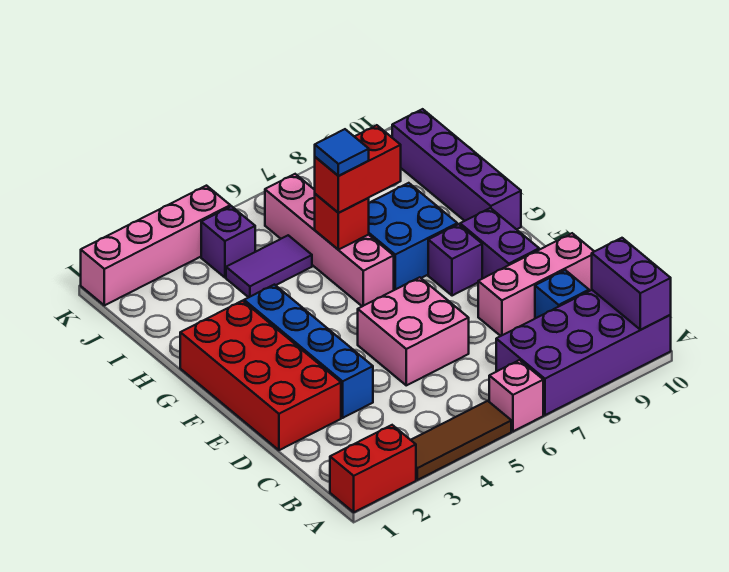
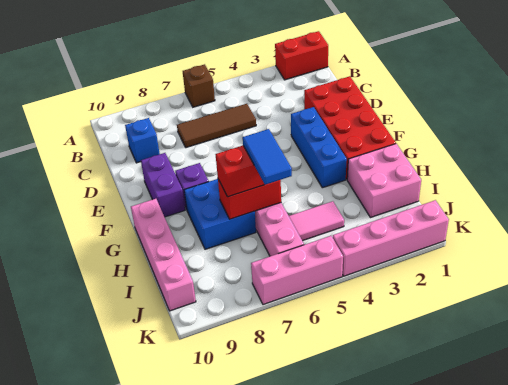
brown tile A3:A5 level 1 -> brown tile C5:C7 level 1
pink brick A6 level 1 -> brown brick A6 level 1
purple brick A7:B10 level 1 -> none
purple brick A10:B10 level 2 -> none
blue brick D3:G3 level 1 -> blue brick E3:G3 level 1
pink brick D5:E6 level 1 -> pink brick H1:I2 level 1
pink brick D8:D10 level 1 -> pink brick K5:K7 level 1
purple brick G10:J10 level 1 -> pink brick G10:J10 level 1
red brick H6 level 2 -> red brick H6:H7 level 2
blue tile H6 level 4 -> blue tile H6:I6 level 4
purple tile I4:I5 level 1 -> pink tile I4:I5 level 1
purple brick J4 level 1 -> none

